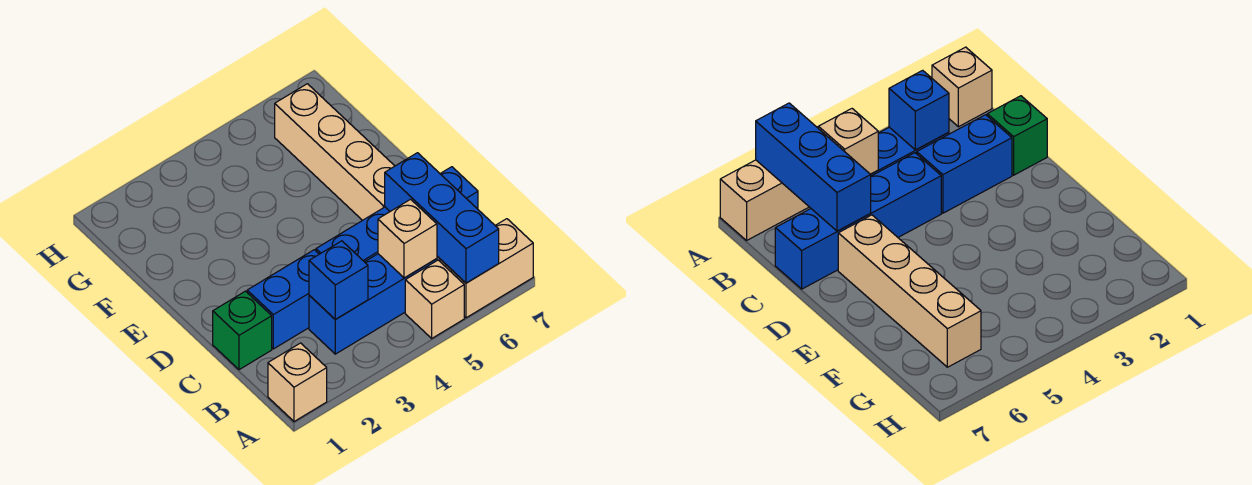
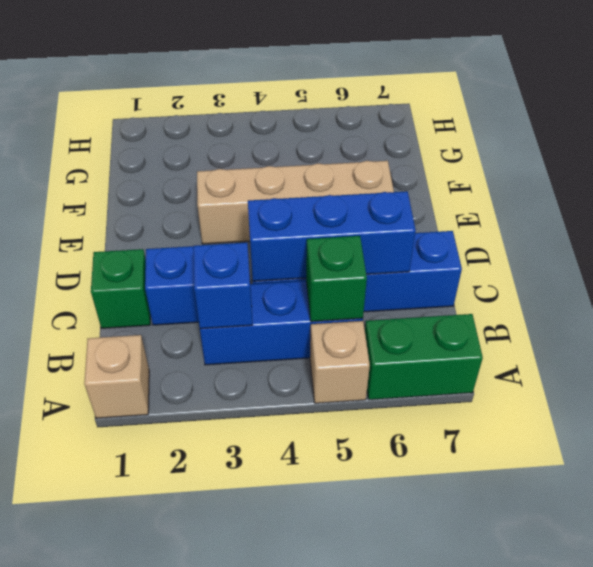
tan brick A6:A7 level 1 -> green brick A6:A7 level 1
blue brick A6:C6 level 2 -> blue brick C4:C6 level 2
tan brick B5 level 2 -> green brick B5 level 2
tan brick D6:G6 level 1 -> tan brick E3:E6 level 1

